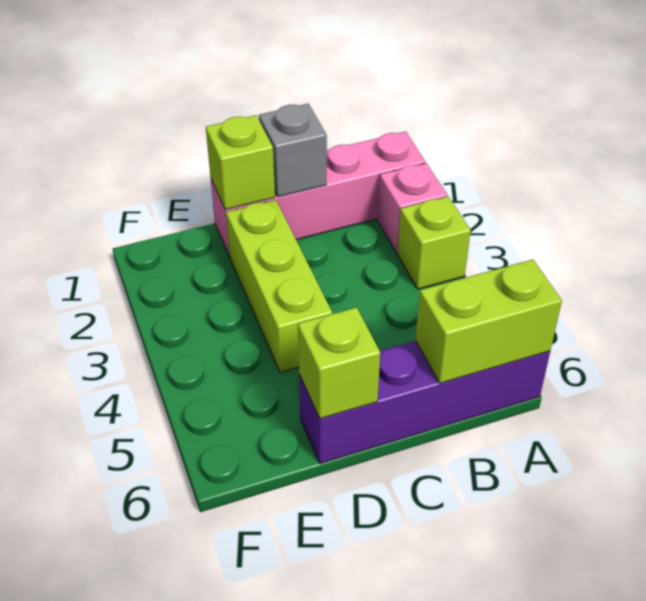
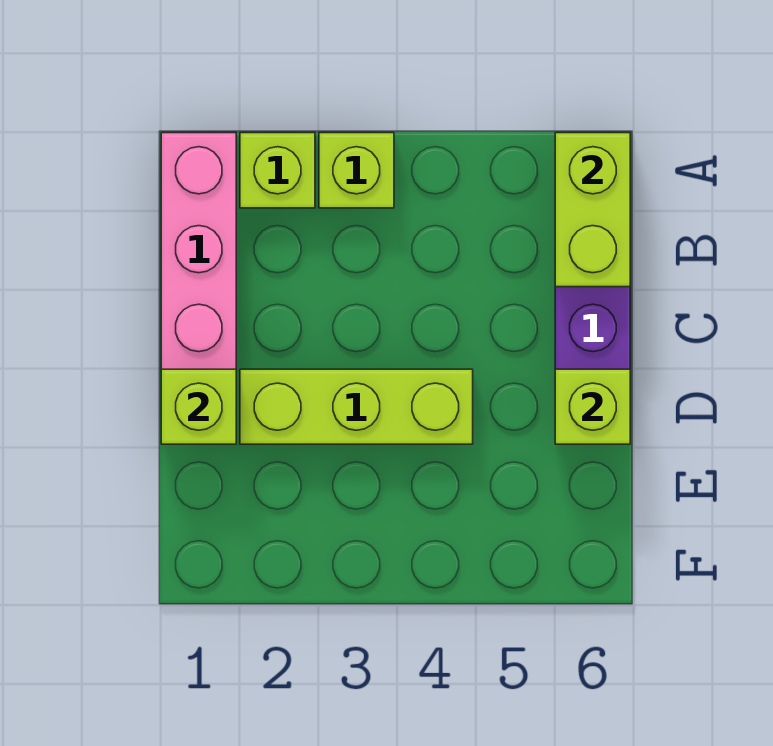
pink brick A2 level 1 -> lime brick A2 level 1
grey brick C1 level 2 -> none

